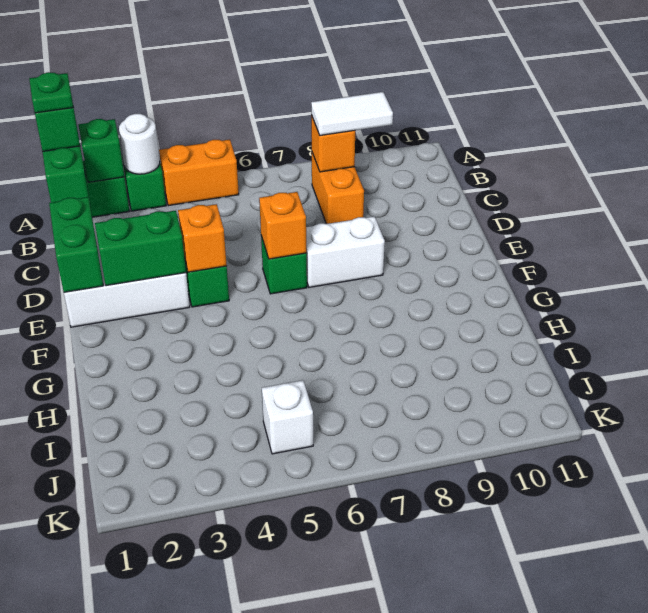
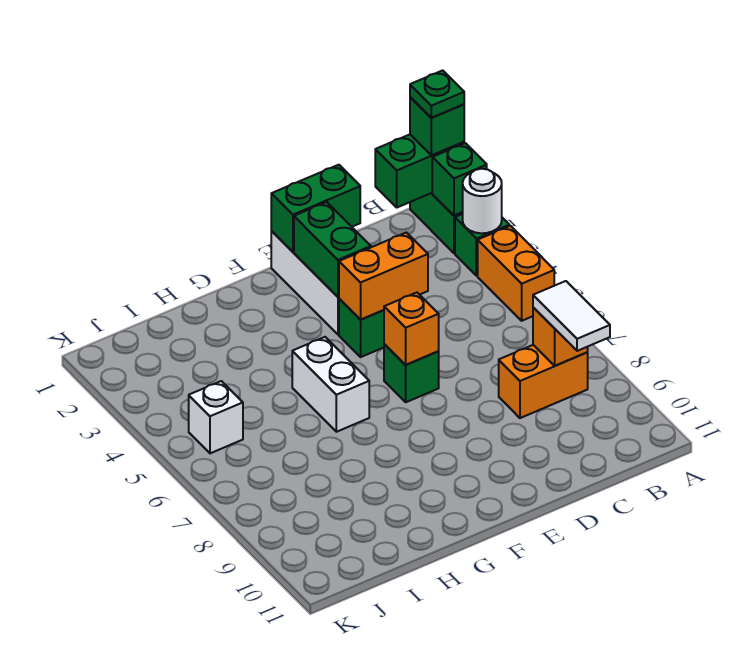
orange brick E4 level 2 -> orange brick D4:E4 level 2
white brick E7:E8 level 1 -> white brick G5:G6 level 1

